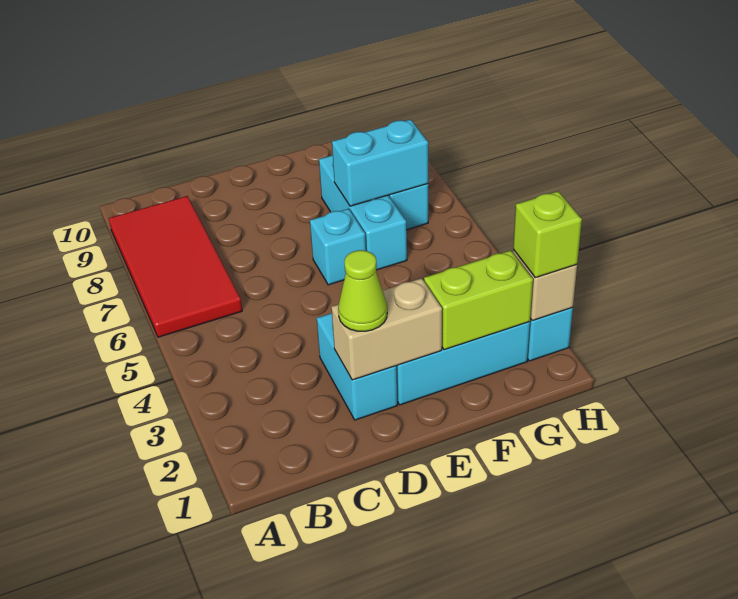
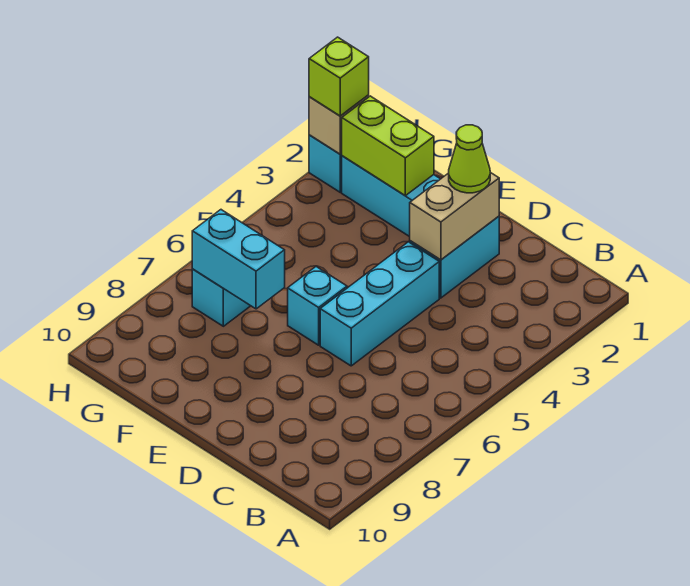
red tile A6:B9 level 1 -> none
tan brick D2:E2 level 2 -> tan brick D2:D3 level 2
cyan brick F6:F8 level 1 -> cyan brick D4:D6 level 1

